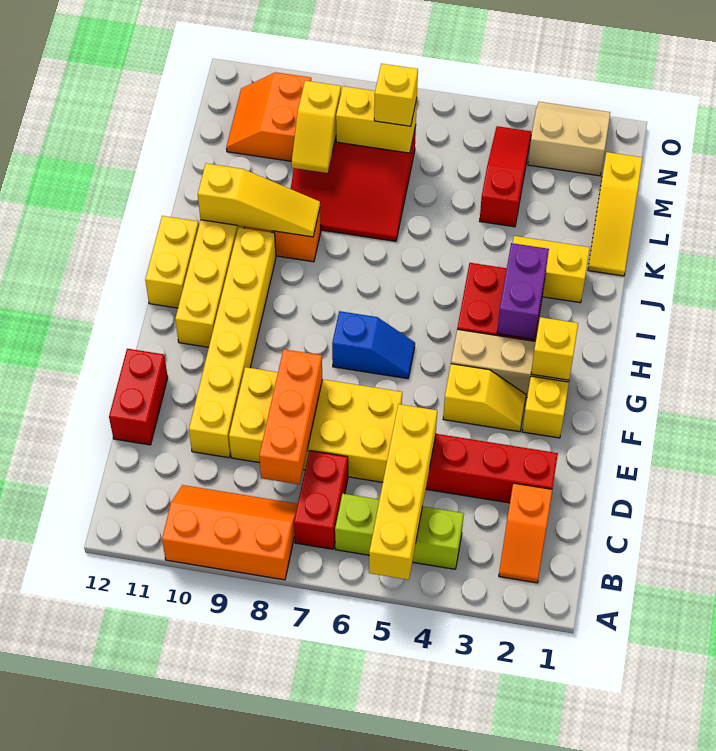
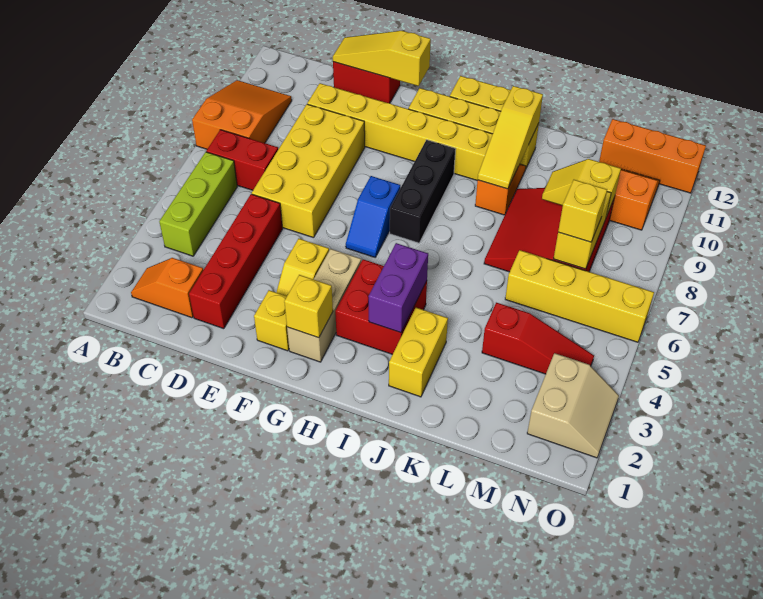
yellow brick A5:D5 level 2 -> yellow brick L6:O6 level 1
orange slope A8:B10 level 1 top A -> orange slope A8:B10 level 1 top 8
orange brick C8:E8 level 2 -> orange brick M12:O12 level 1
purple brick H3:I3 level 2 -> purple brick I3:I4 level 2
none -> black brick H7:H9 level 1
yellow slope K1:M1 level 1 top M -> yellow slope D12:F12 level 2 top F

